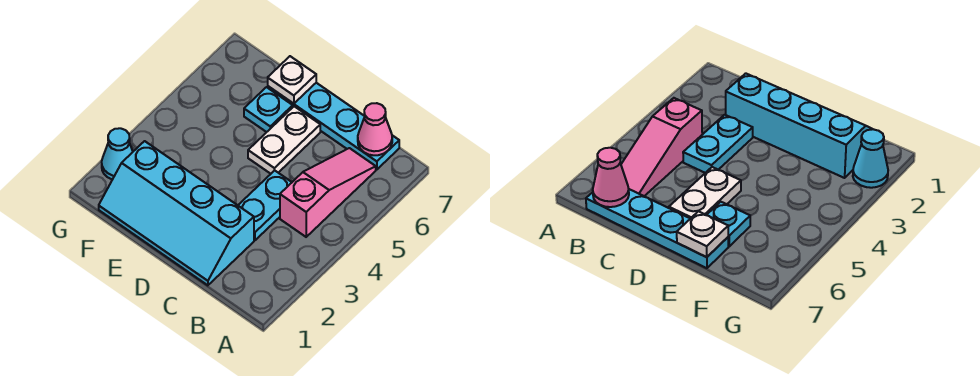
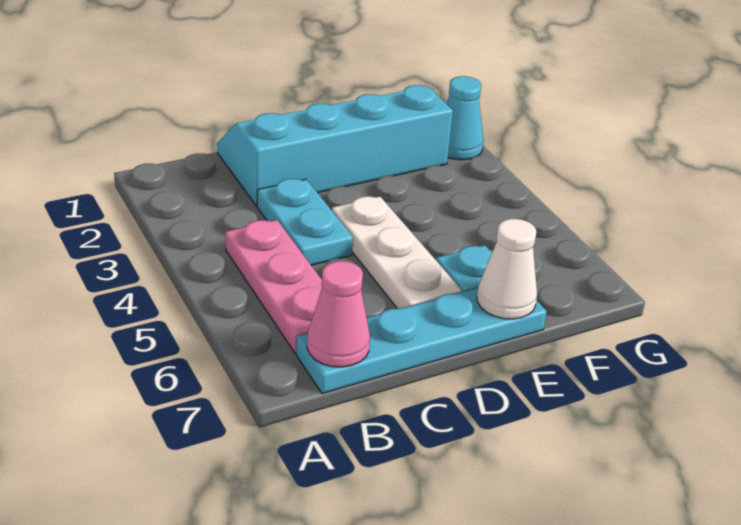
pink slope B4:B6 level 1 top 4 -> pink plate B4:B6 level 1
white plate D5:D6 level 1 -> white plate D4:D6 level 1
white plate E7 level 2 -> white cone E7 level 2

